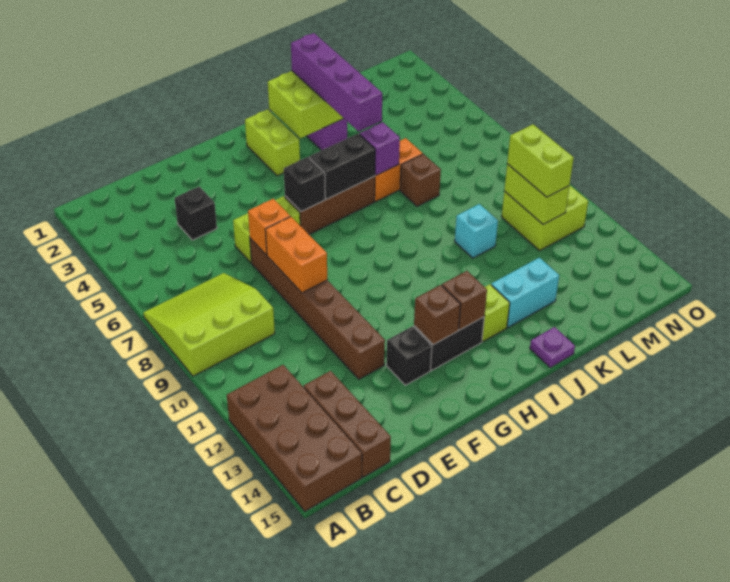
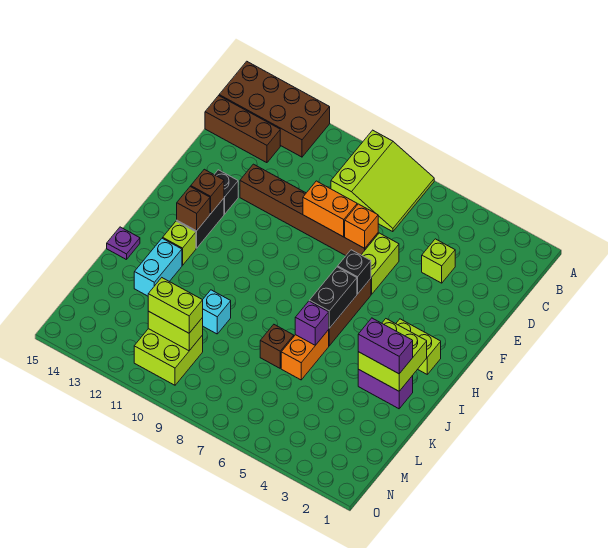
black brick D4 level 1 -> lime brick D4 level 1
purple brick J2:J5 level 3 -> purple brick J2:J3 level 3

